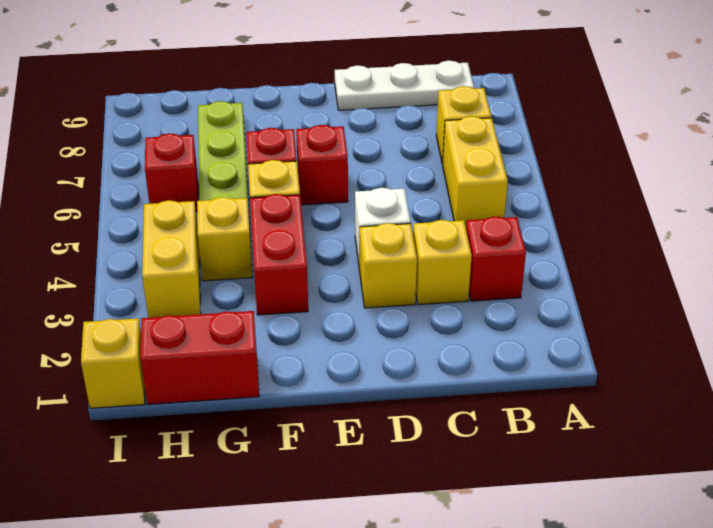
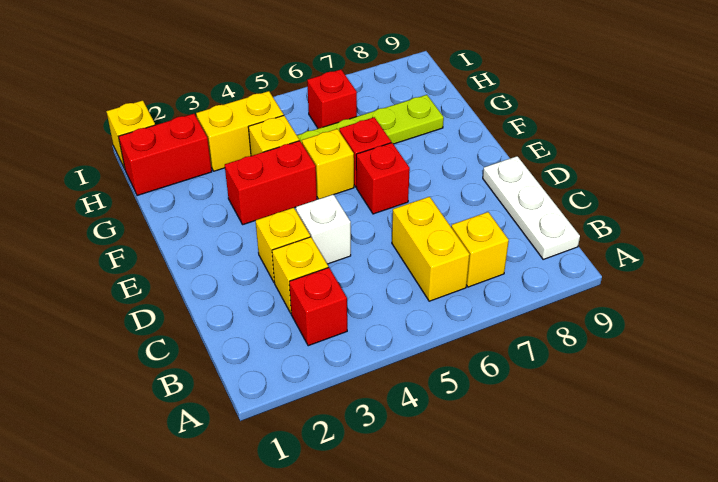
yellow brick B5:B6 level 1 -> yellow brick B6:C6 level 1
red brick G1:H1 level 1 -> red brick H1:H2 level 1

